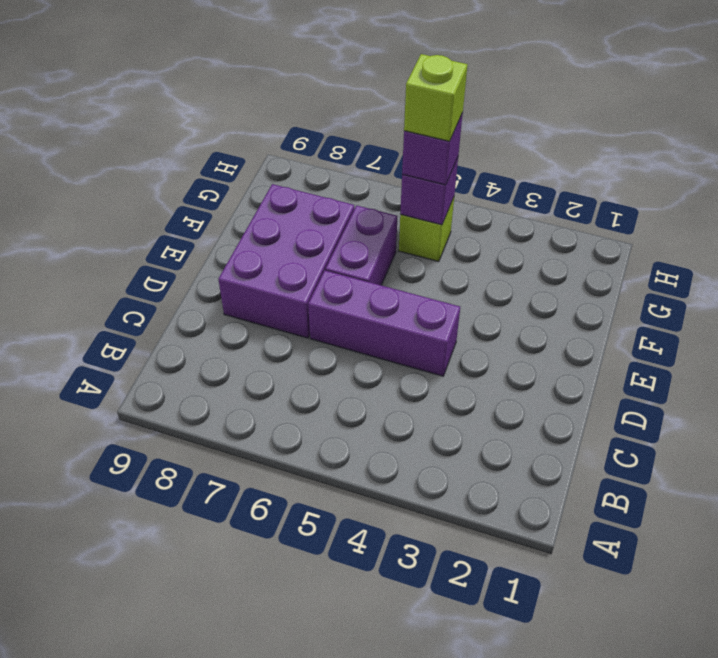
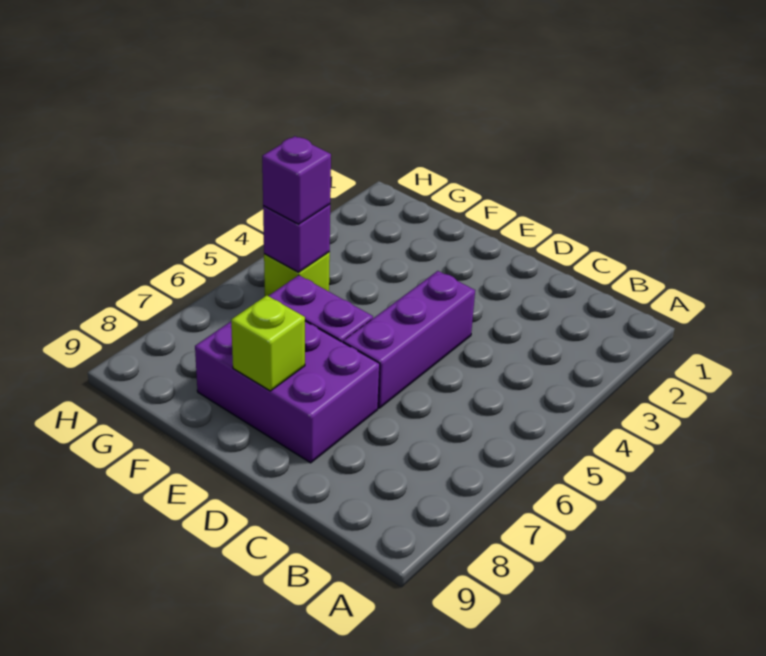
lime brick G5 level 4 -> lime brick E8 level 2

